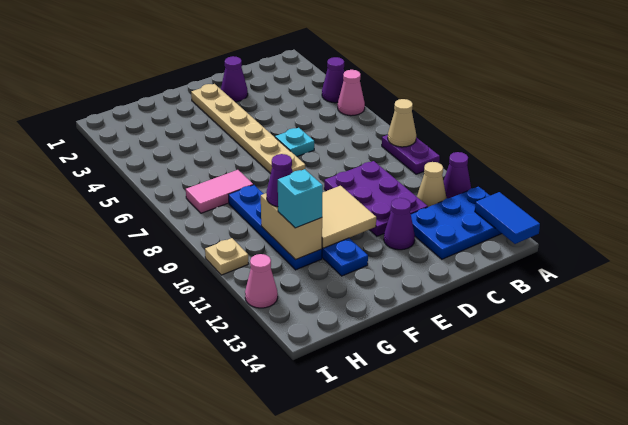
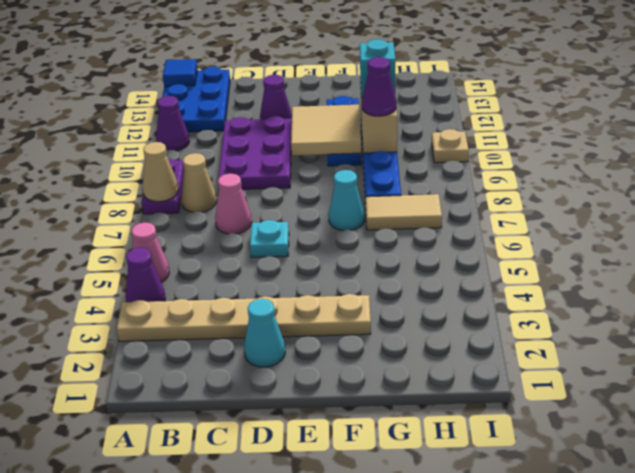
blue plate A12:C13 level 1 -> blue plate A12:B14 level 1
blue tile A13:A14 level 2 -> blue tile A14 level 2
tan cone B11 level 1 -> tan cone B8 level 1
purple cone D2 level 1 -> cyan cone D2 level 1
tan plate E2:E7 level 1 -> tan plate A3:F3 level 1
none -> cyan cone F7 level 1
pink tile G7:H7 level 1 -> tan tile G7:H7 level 1
pink cone I12 level 1 -> pink cone C7 level 1

